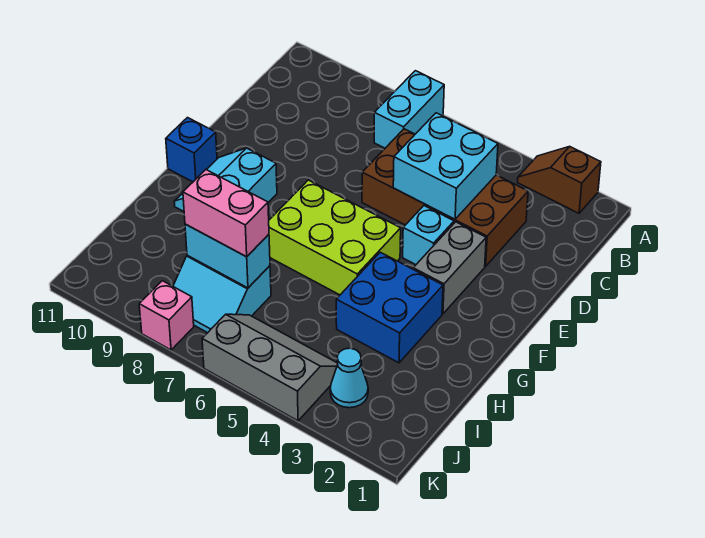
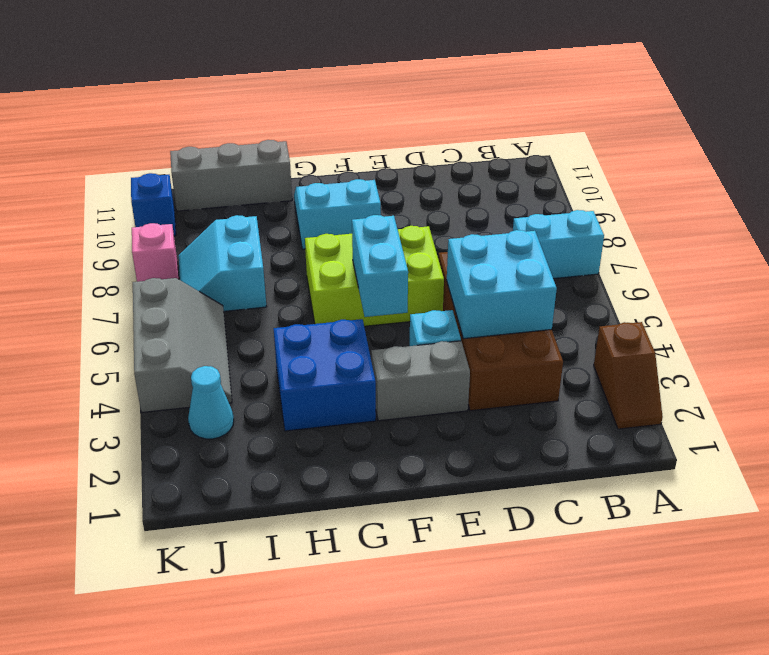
brown slope A2:A3 level 1 top 2 -> brown slope A2:A3 level 1 top 3
lime brick F5:G7 level 1 -> lime brick E6:G7 level 1
blue brick F11 level 1 -> blue brick K10 level 1
none -> grey brick H11:J11 level 1
cyan brick I7:I8 level 2 -> cyan brick F5:F6 level 2
pink brick I7:I8 level 3 -> none

